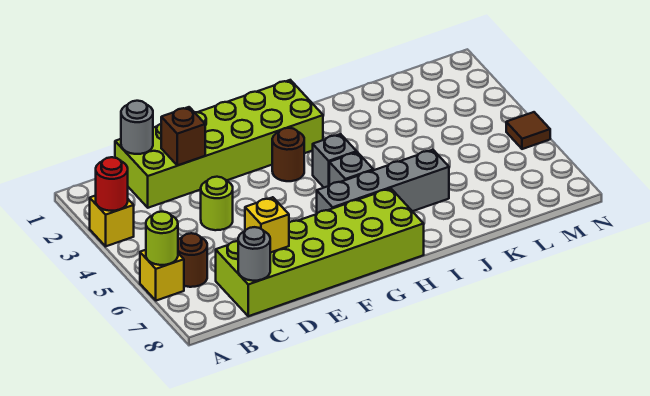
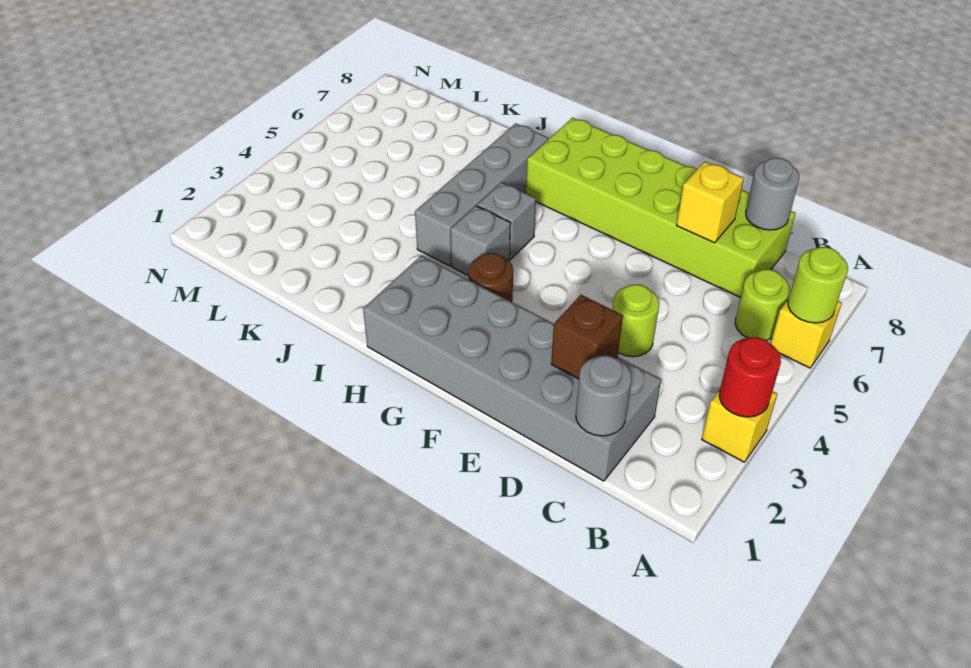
brown round brick B6 level 1 -> lime round brick B6 level 1
lime brick C1:H2 level 1 -> grey brick C1:H2 level 1
grey brick G6:J6 level 1 -> grey brick I4:I7 level 1
brown tile N5 level 1 -> none

